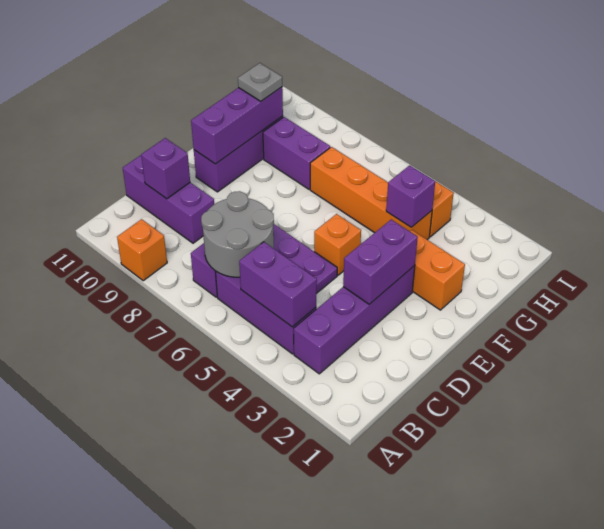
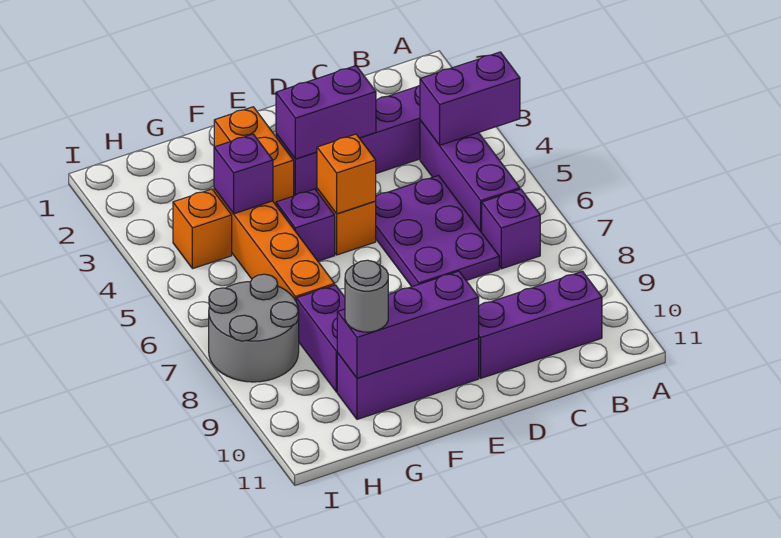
orange brick A9 level 1 -> orange brick E5 level 2
purple brick B4:B5 level 2 -> purple brick A4:B4 level 2
grey round brick B6:C7 level 2 -> grey round brick H7:I8 level 1
purple brick C9:C11 level 1 -> purple brick B10:D10 level 1
purple brick C10 level 2 -> purple brick F5 level 1
grey plate G10 level 3 -> grey round brick G10 level 3

